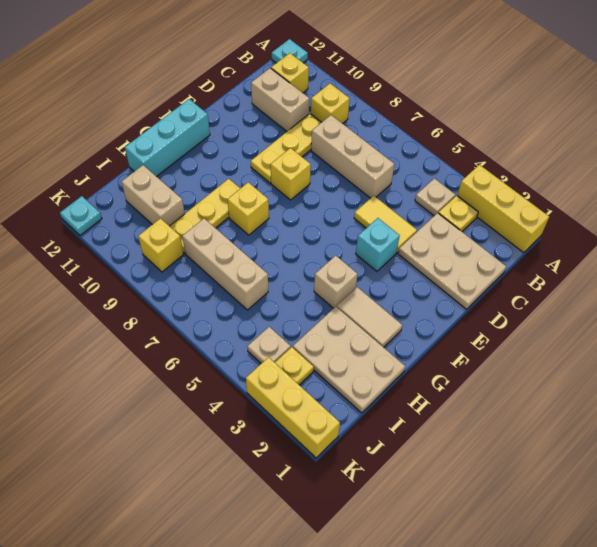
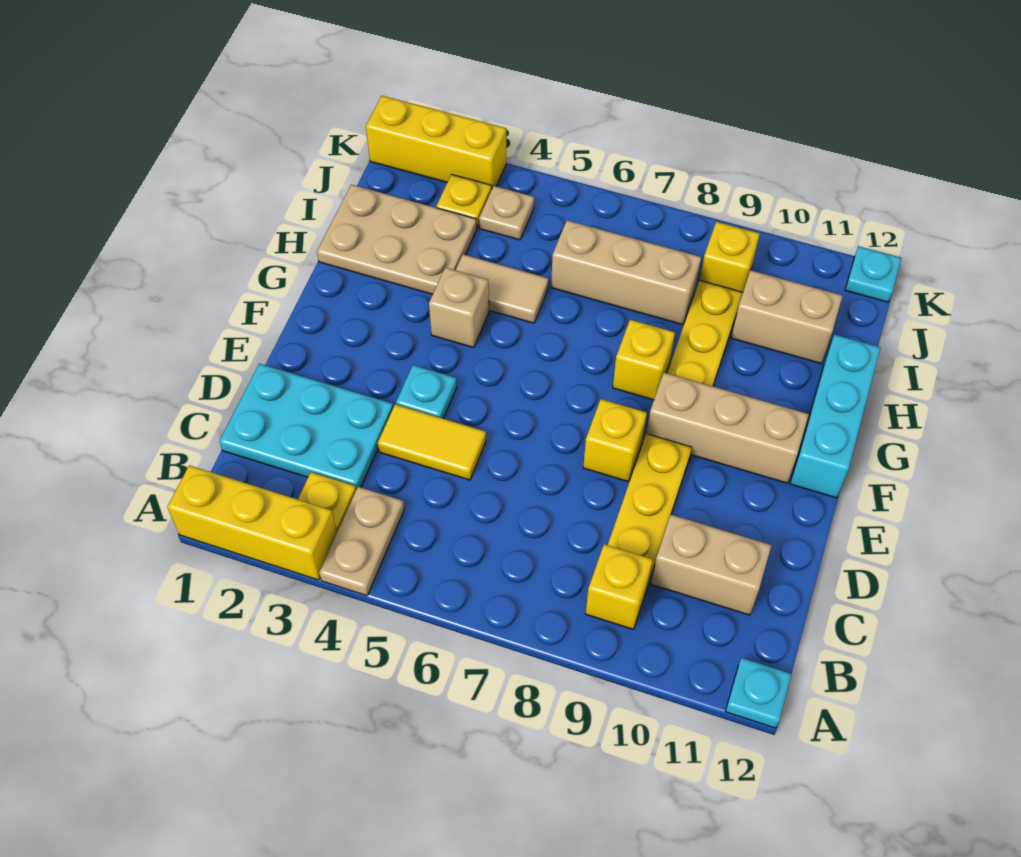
tan plate B4 level 1 -> tan plate A4:B4 level 1
yellow brick B11 level 1 -> none
tan plate C1:D3 level 1 -> cyan plate C1:D3 level 1
tan brick C6:C8 level 1 -> tan brick F9:F11 level 1
cyan brick E4 level 1 -> cyan plate E4 level 1
tan tile G2:G3 level 1 -> tan tile H4:H5 level 1

